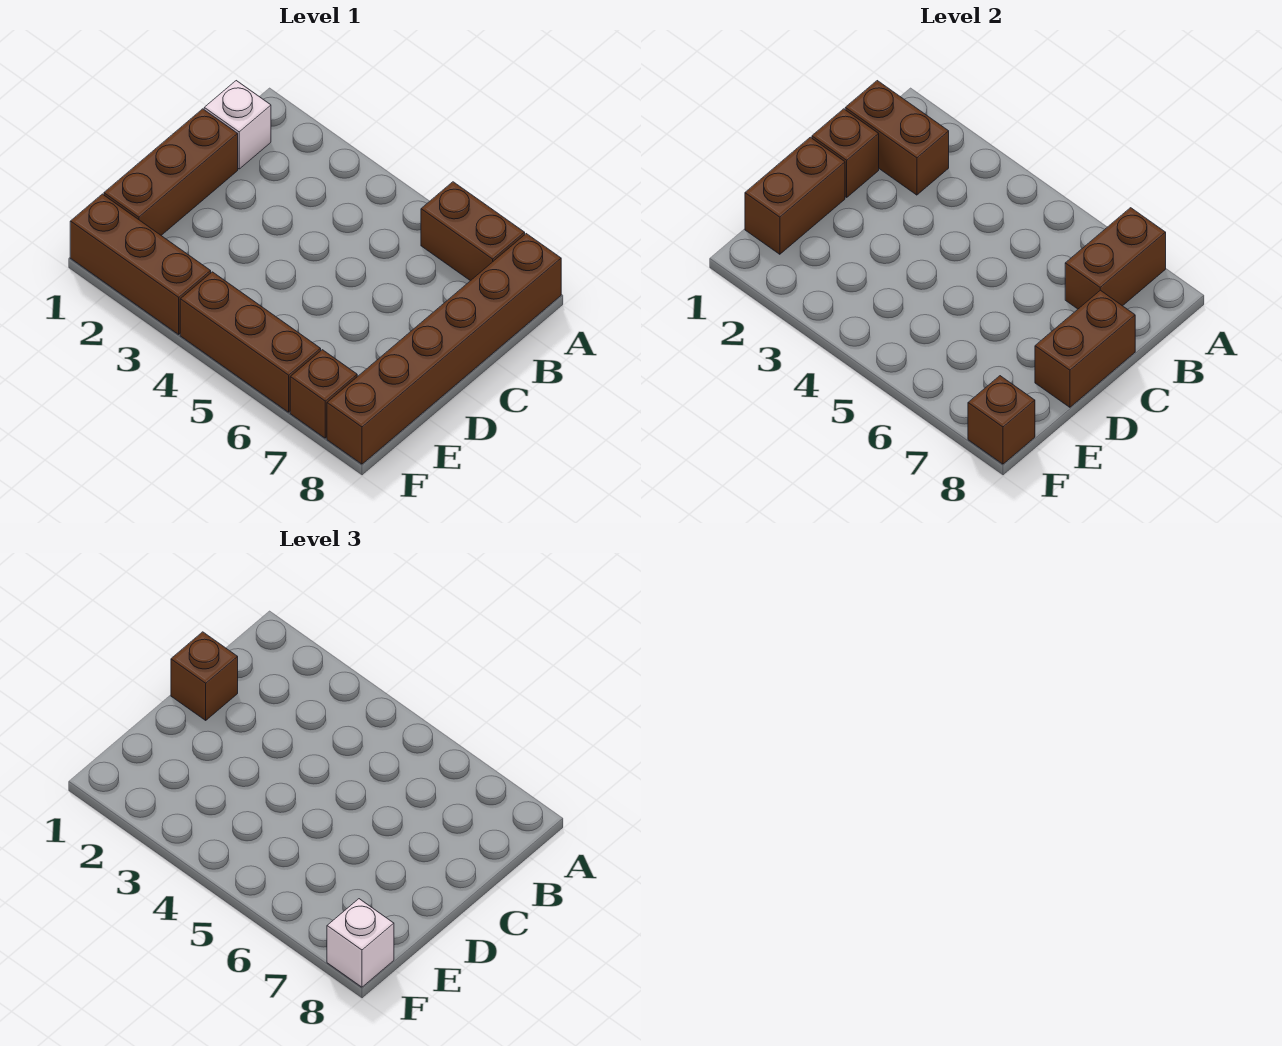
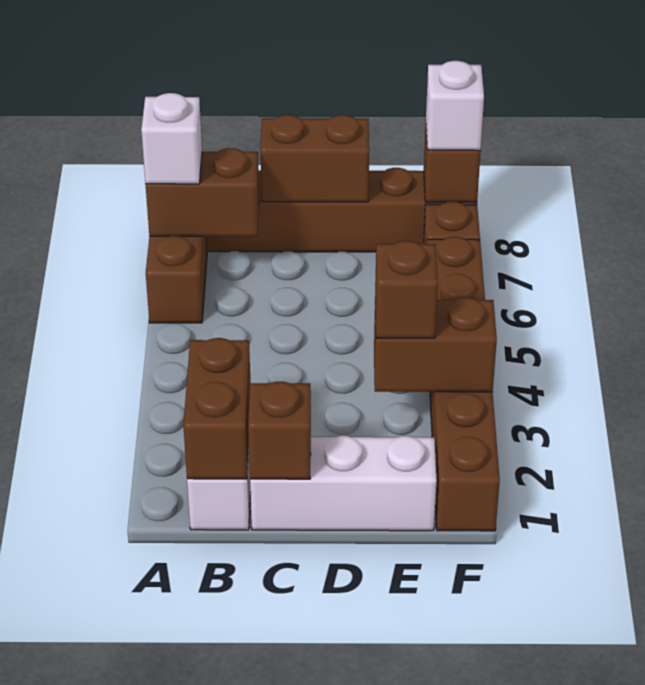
none -> white brick A7 level 3
brown brick C1:E1 level 1 -> white brick C1:E1 level 1
brown brick C1 level 3 -> brown brick E3 level 3
brown brick D1:E1 level 2 -> brown brick E3:F3 level 2

